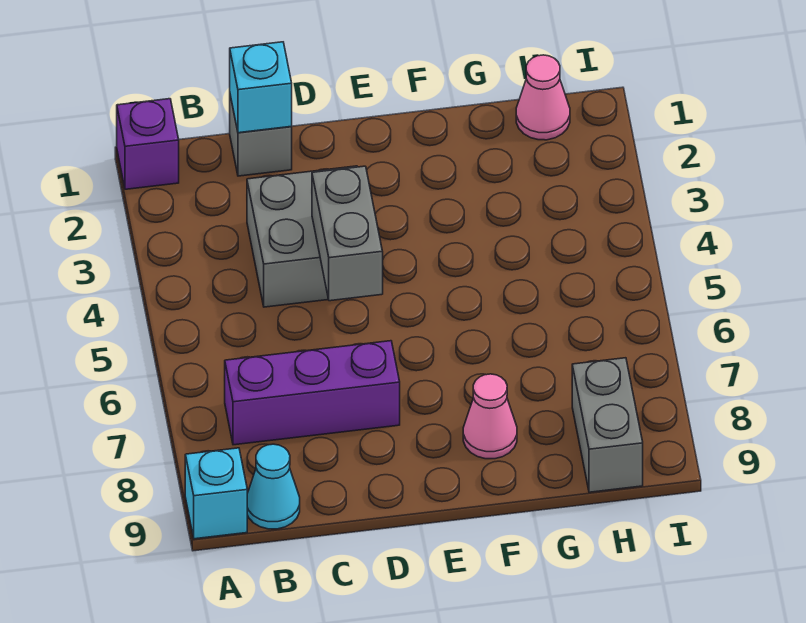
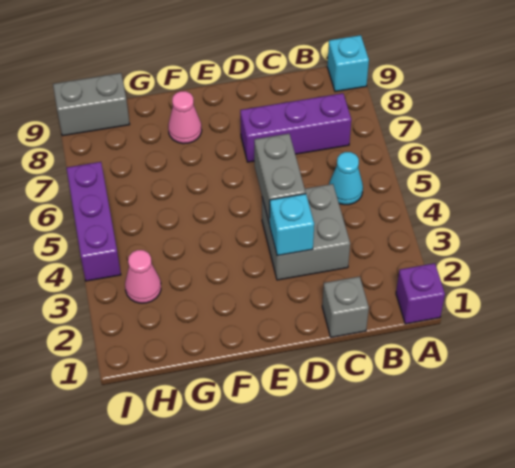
cyan cone B9 level 1 -> cyan cone B5 level 1
cyan brick C1 level 2 -> cyan brick D3 level 2
pink cone H1 level 1 -> pink cone H3 level 1
grey brick H8:H9 level 1 -> grey brick H9:I9 level 1
none -> purple brick I4:I6 level 1

